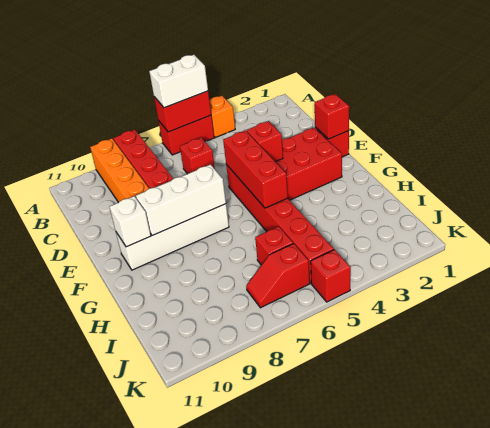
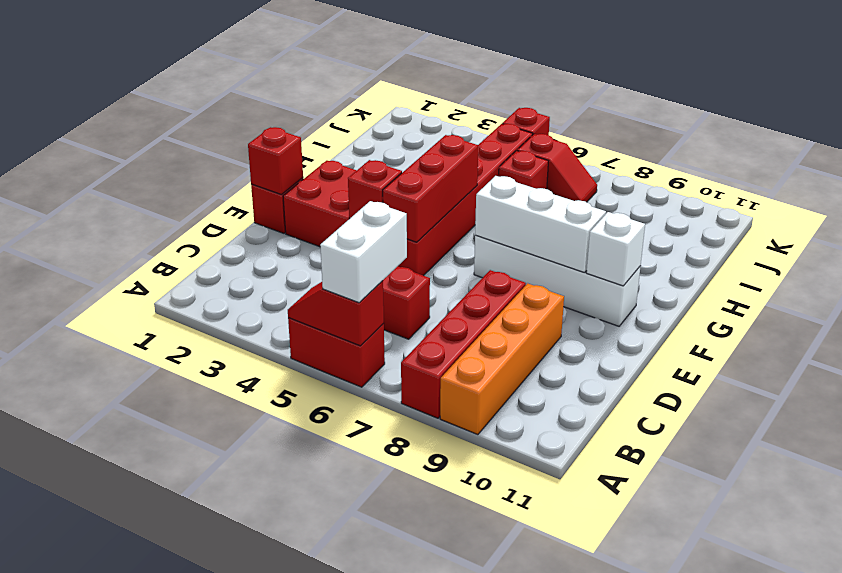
orange brick A4 level 1 -> none
red brick A5:A6 level 2 -> red slope A5:A6 level 2 top 6
white brick A5:A6 level 3 -> white brick A6:B6 level 3

